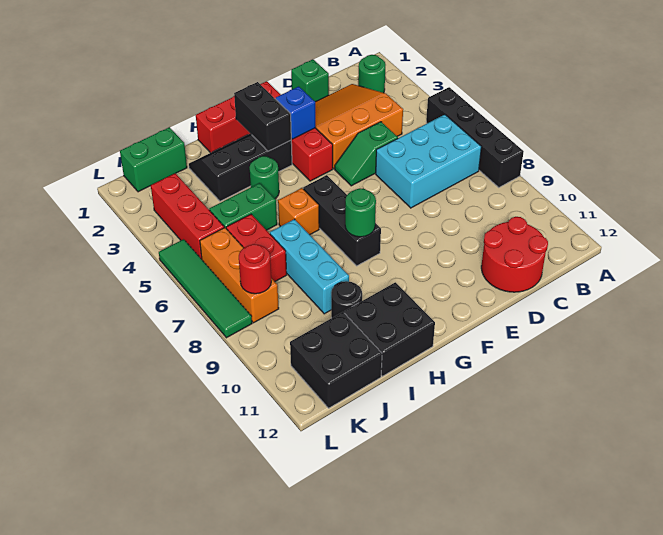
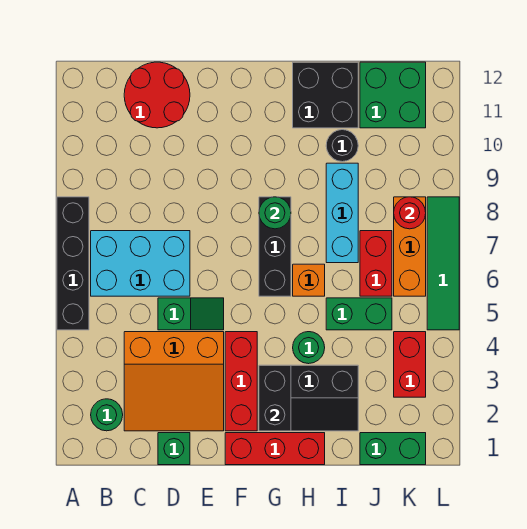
blue brick F3 level 2 -> none
black brick J11:K12 level 1 -> green brick J11:K12 level 1
red brick K3:K5 level 1 -> red brick K3:K4 level 1

